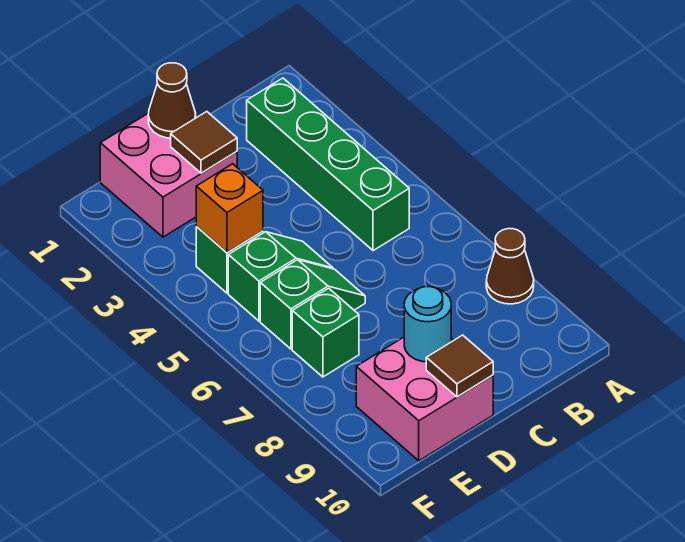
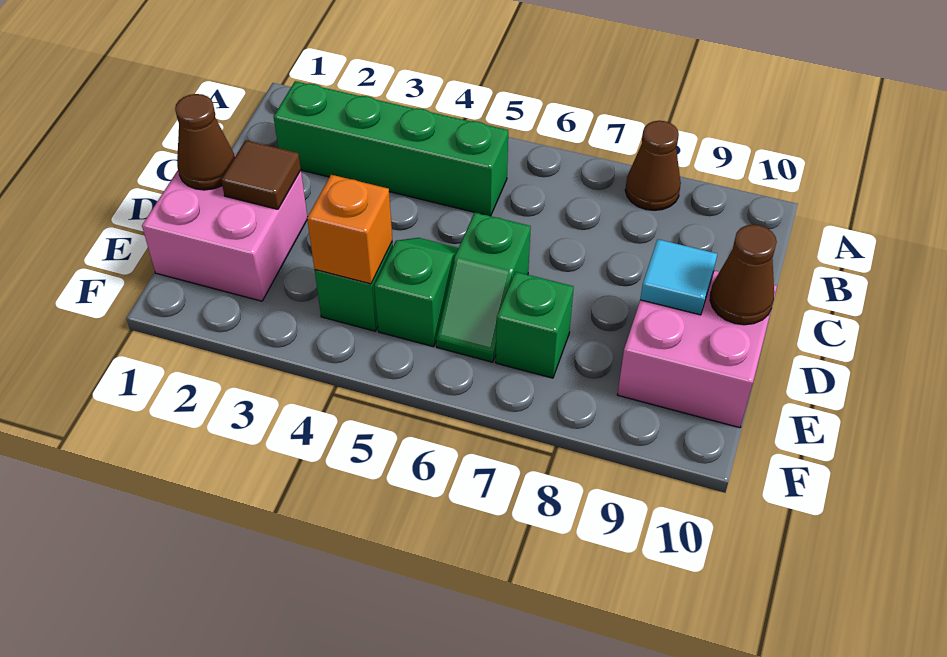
green slope D6:E6 level 1 top E -> green slope D6:E6 level 1 top D
cyan round brick D9 level 2 -> cyan tile D9 level 2
brown tile D10 level 2 -> brown cone D10 level 2

